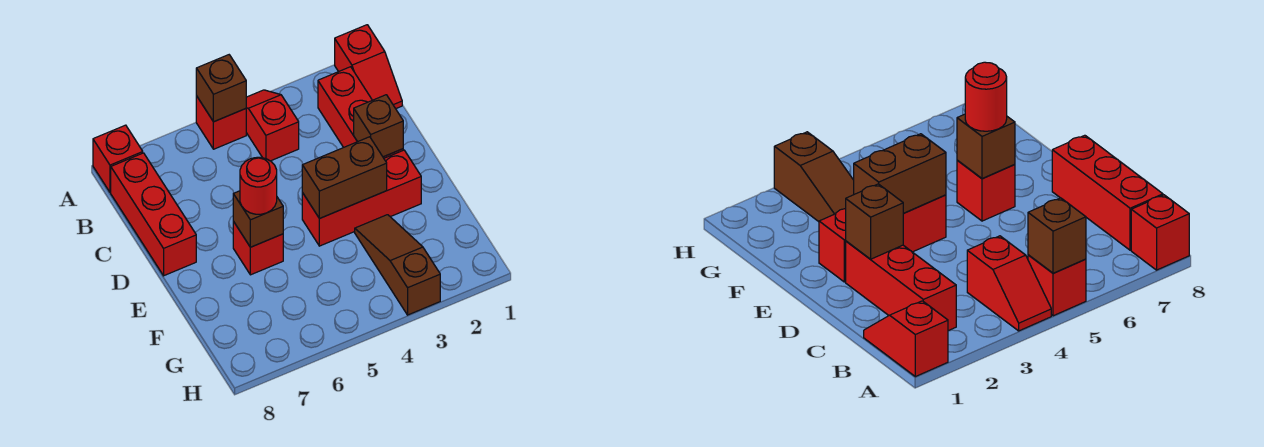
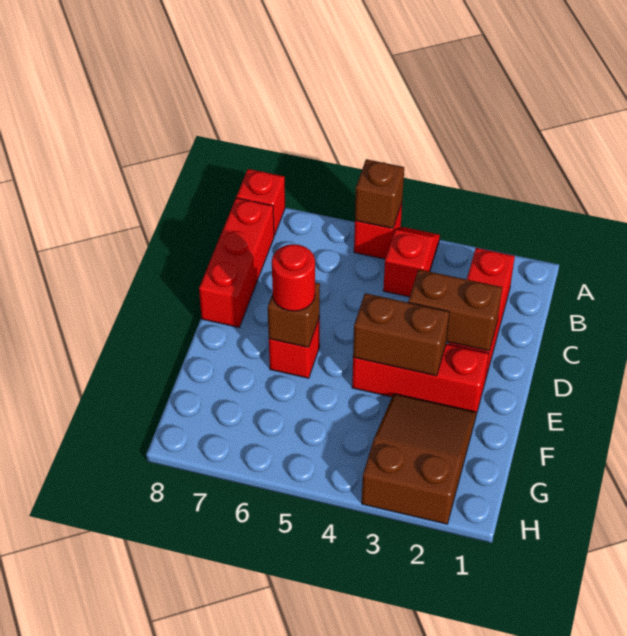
red slope A1:B1 level 1 top A -> none
brown brick D2 level 2 -> brown brick D2:D3 level 2
brown slope F3:H3 level 1 top H -> brown slope F2:H3 level 1 top H

